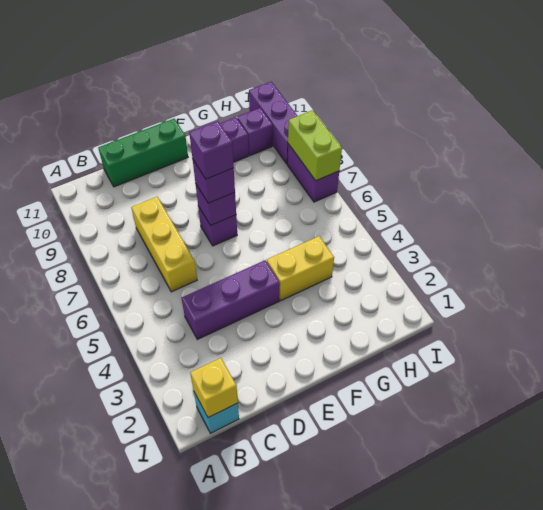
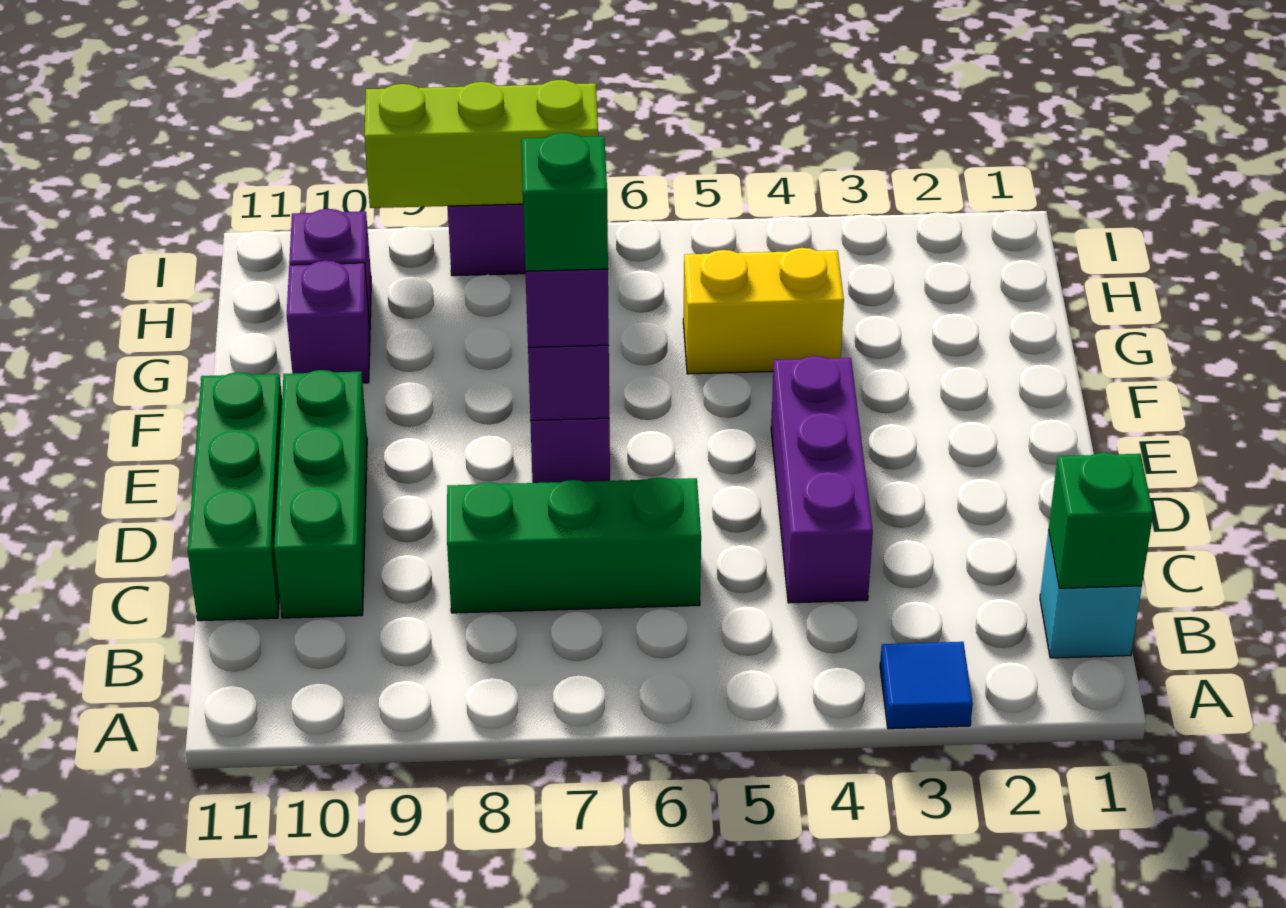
none -> blue tile A3 level 1
yellow brick B1 level 2 -> green brick B1 level 2
yellow brick C6:C8 level 1 -> green brick C6:C8 level 1
none -> green brick C10:E10 level 1
purple brick E7 level 4 -> green brick E7 level 4
yellow brick F4:G4 level 1 -> yellow brick G4:G5 level 1
lime brick I7:I8 level 2 -> lime brick I7:I9 level 2
purple brick I9:I11 level 1 -> none

